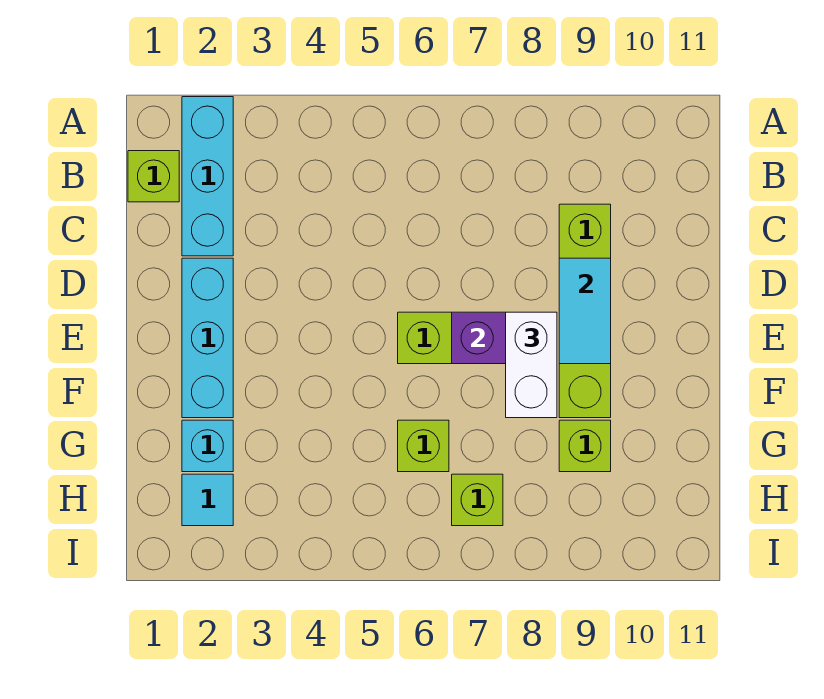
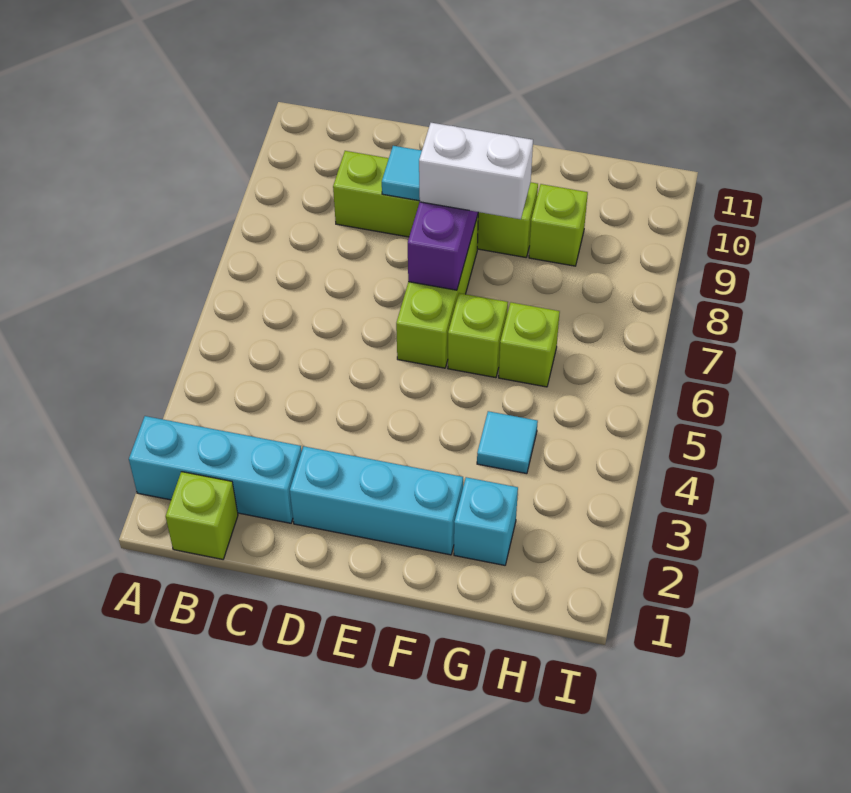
cyan tile H2 level 1 -> cyan tile G4 level 1
lime brick H7 level 1 -> lime brick F6 level 1

